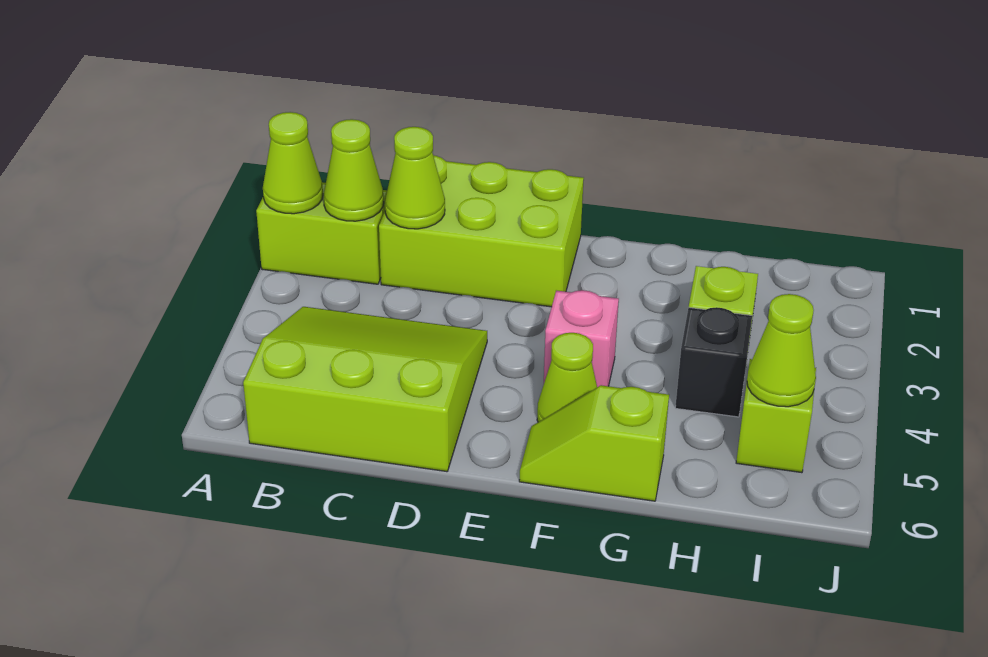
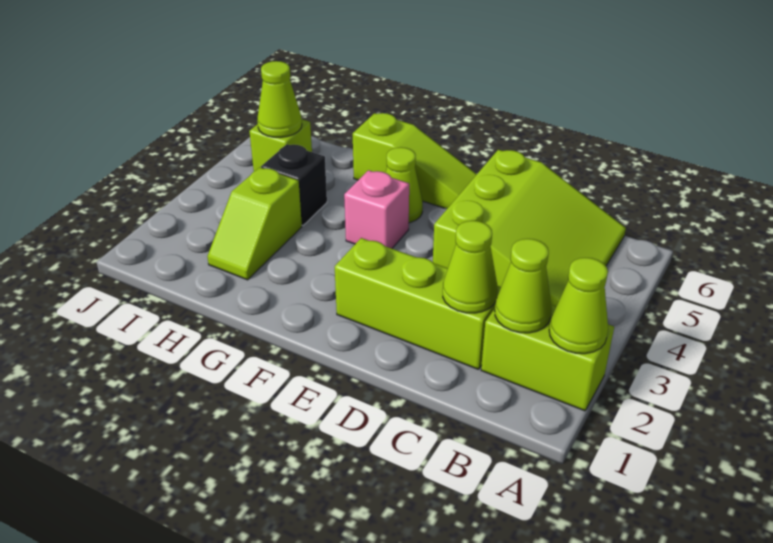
lime slope B4:D6 level 1 top 6 -> lime slope B4:D6 level 1 top D
lime brick C1:E2 level 1 -> lime brick C2:E2 level 1
lime slope F6:G6 level 1 top G -> lime slope E6:G6 level 1 top G

